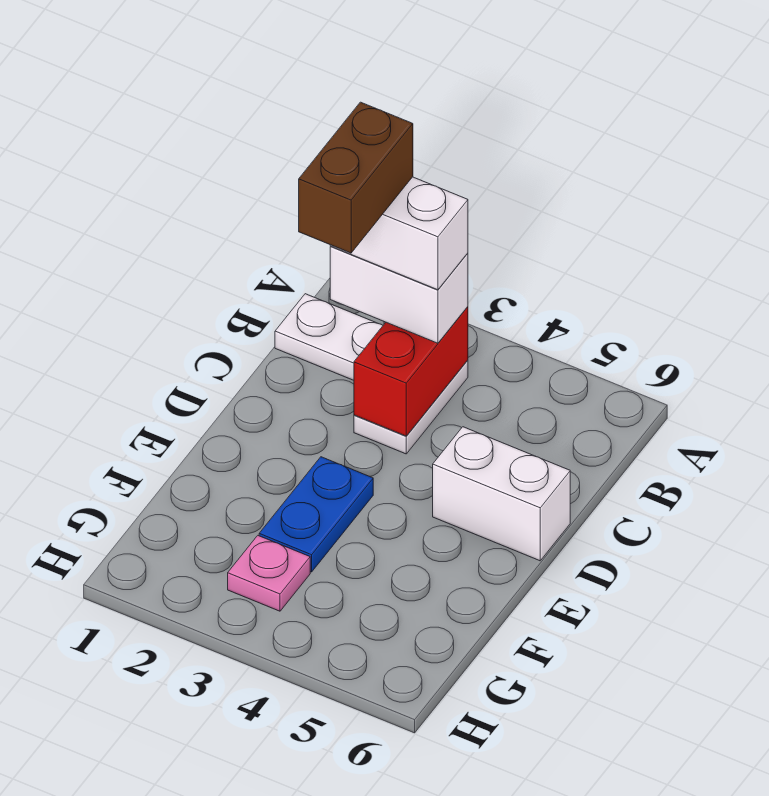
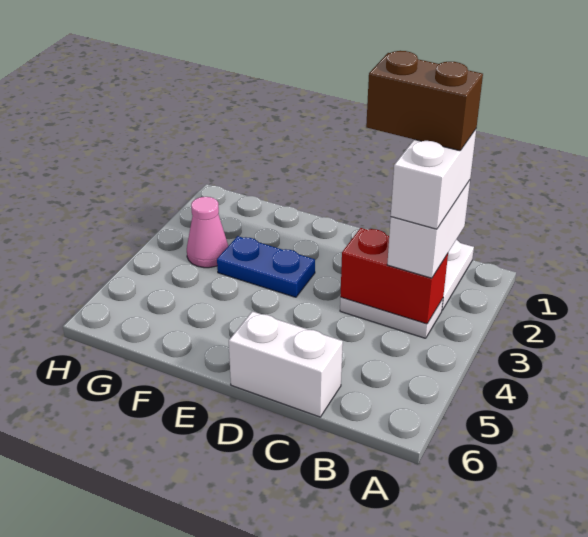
white brick D5:D6 level 1 -> white brick C6:D6 level 1
pink plate G3 level 1 -> pink cone G3 level 1

